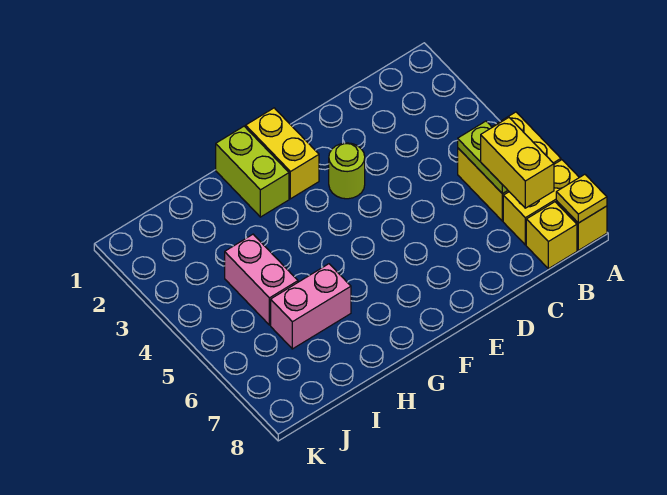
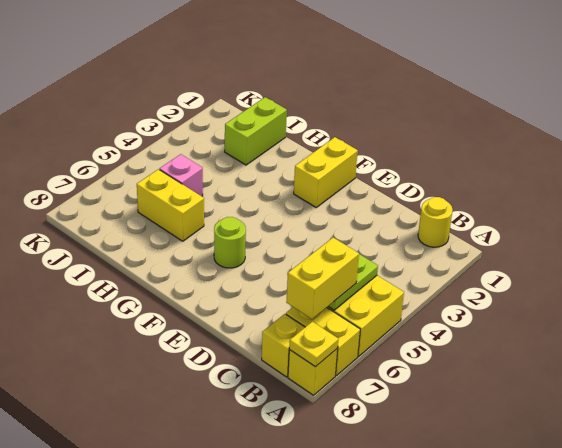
none -> yellow round brick B1 level 1
lime round brick E3 level 1 -> lime round brick F6 level 1
lime brick G1:G2 level 1 -> lime brick I1:I2 level 1
pink brick H6:I6 level 1 -> yellow brick H6:I6 level 1
pink brick I4:I5 level 1 -> pink brick I5 level 1

